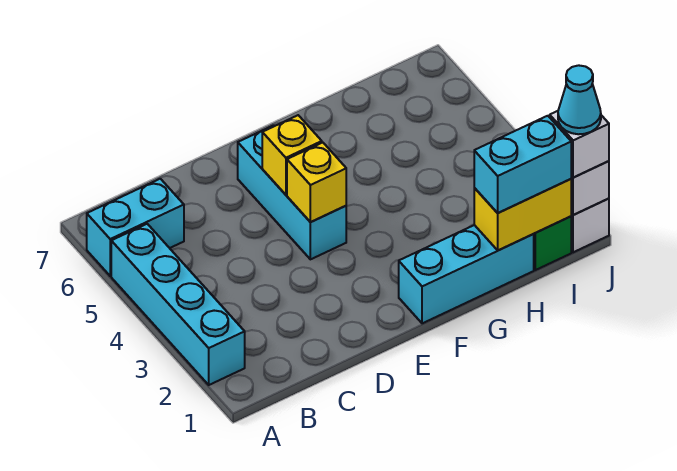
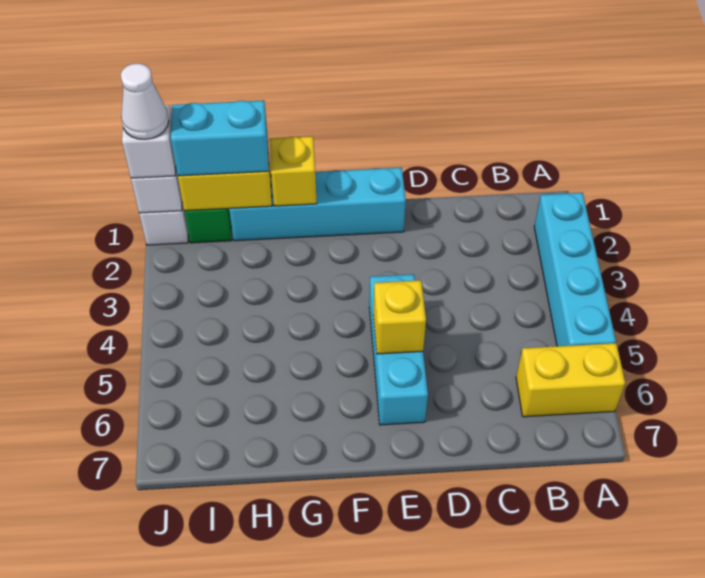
cyan brick A6:B6 level 1 -> yellow brick A6:B6 level 1
yellow brick E4 level 2 -> yellow brick G1 level 2
cyan brick F1:H1 level 1 -> cyan brick E1:H1 level 1
cyan cone J1 level 4 -> white cone J1 level 4

